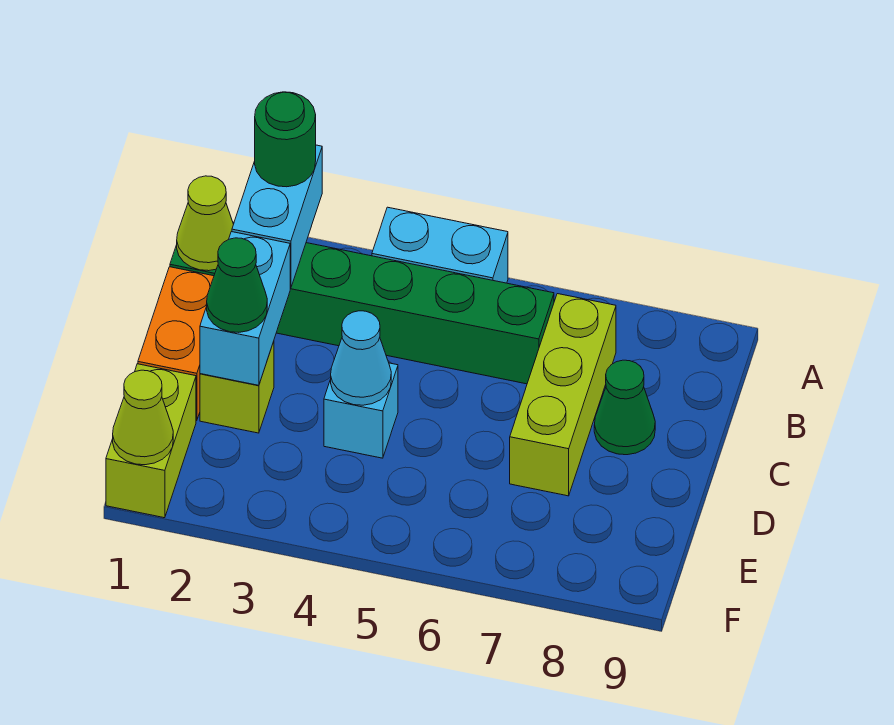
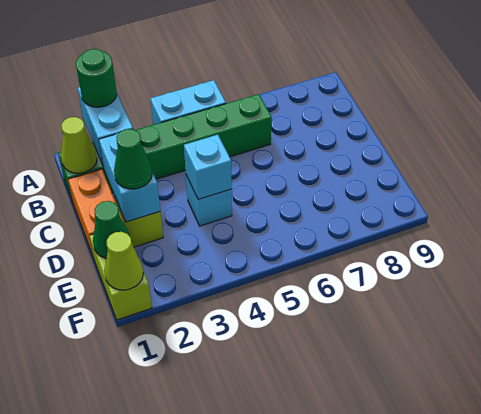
lime brick B7:D7 level 1 -> none
green cone C8 level 1 -> green cone E1 level 2
cyan cone D4 level 2 -> cyan brick D4 level 2

